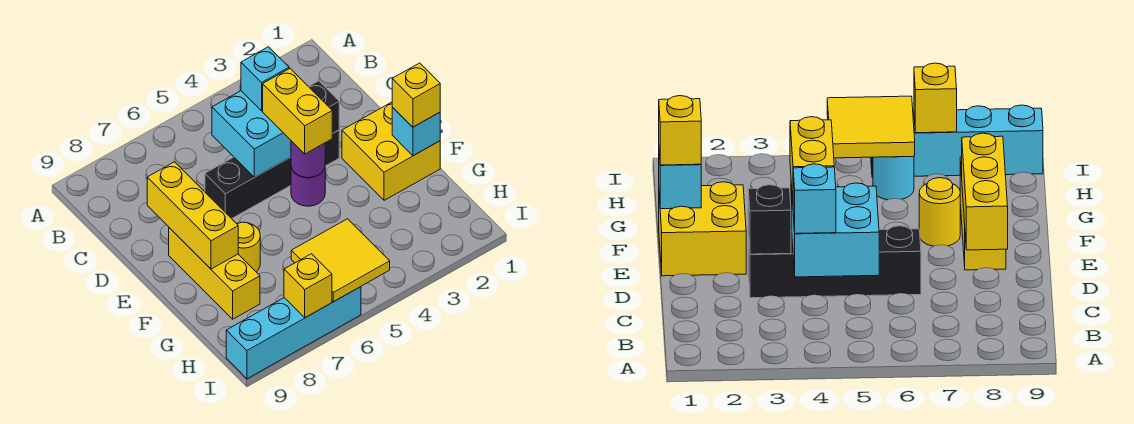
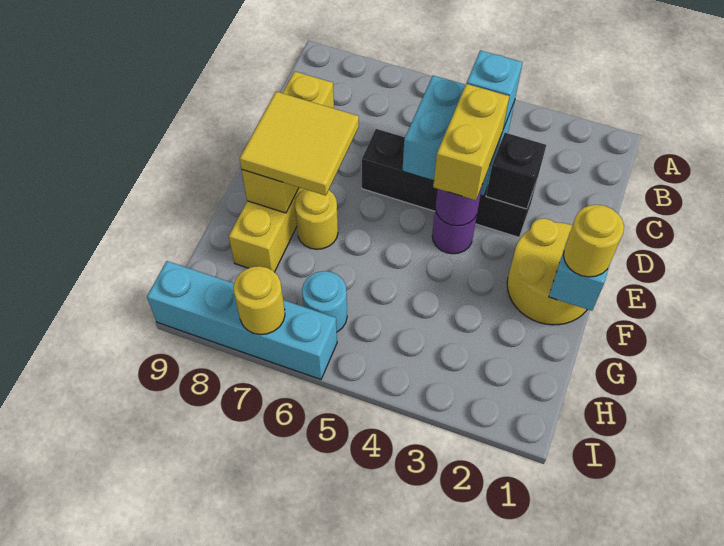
yellow brick E1:F2 level 1 -> yellow round brick E1:F2 level 1
yellow brick F1 level 3 -> yellow round brick F1 level 3
yellow tile H5:I6 level 2 -> yellow tile E7:F8 level 3
yellow brick I7 level 2 -> yellow round brick I7 level 2

